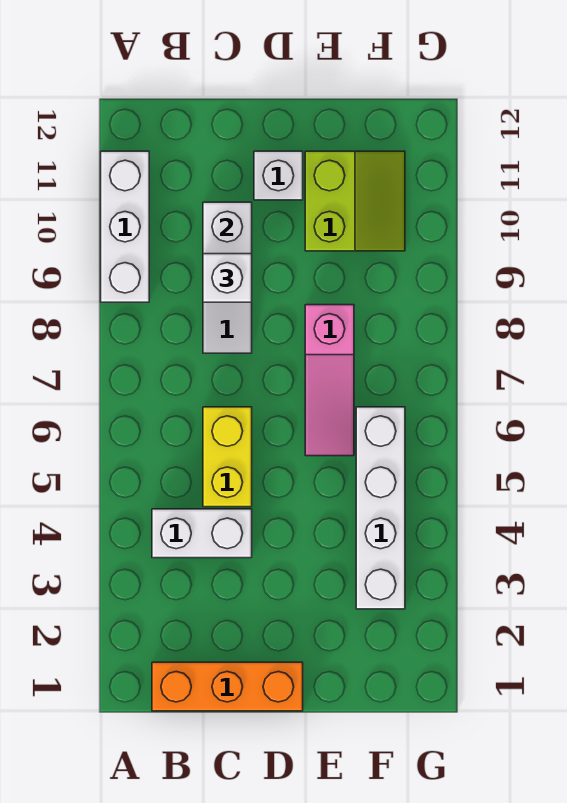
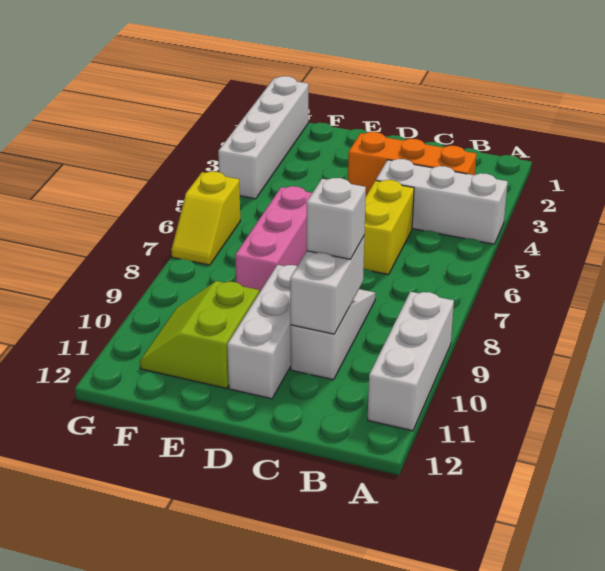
orange brick B1:D1 level 1 -> orange brick B3:D3 level 1
white brick B4:C4 level 1 -> white brick A4:C4 level 1
white brick D11 level 1 -> white brick D9:D11 level 1
pink slope E6:E8 level 1 top 8 -> pink brick E6:E8 level 1
white brick F3:F6 level 1 -> white brick G1:G4 level 1
none -> yellow slope G6:G7 level 1 top 6

